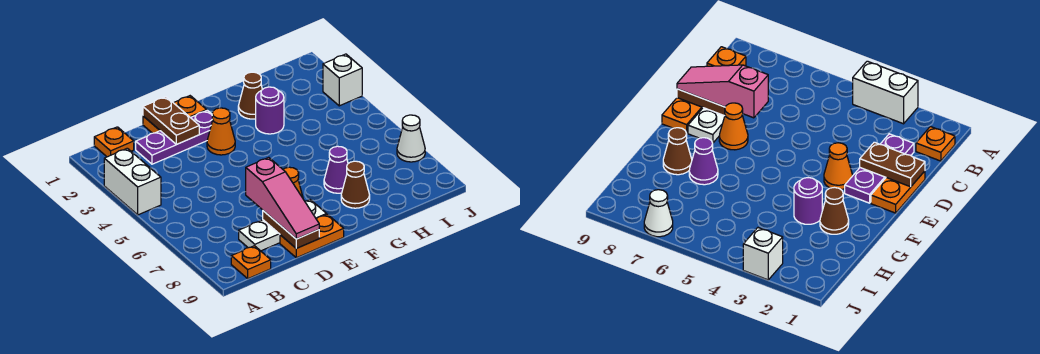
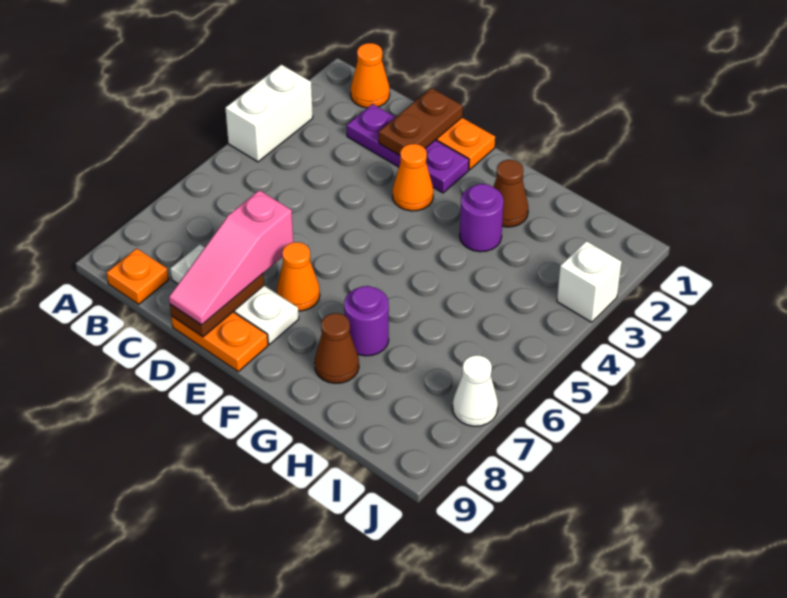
orange plate B1 level 1 -> orange cone B1 level 1
purple cone G7 level 1 -> purple round brick G7 level 1

